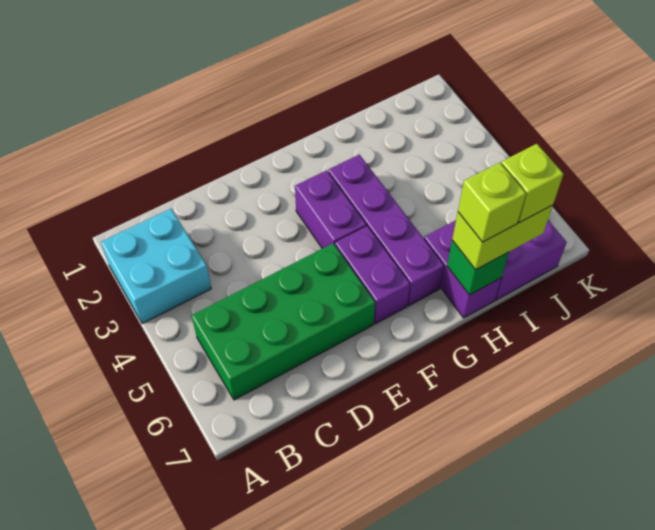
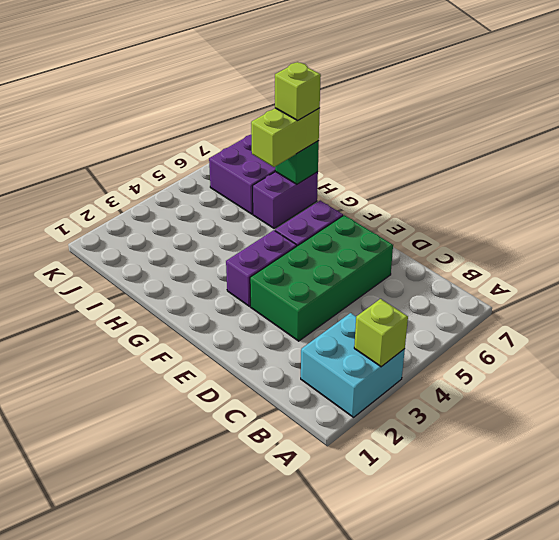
green brick B5:E6 level 1 -> green brick D3:E6 level 1
purple brick G3:G6 level 1 -> none
lime brick H7:I7 level 3 -> lime brick H6:H7 level 3
lime brick I7 level 4 -> lime brick A3 level 2

